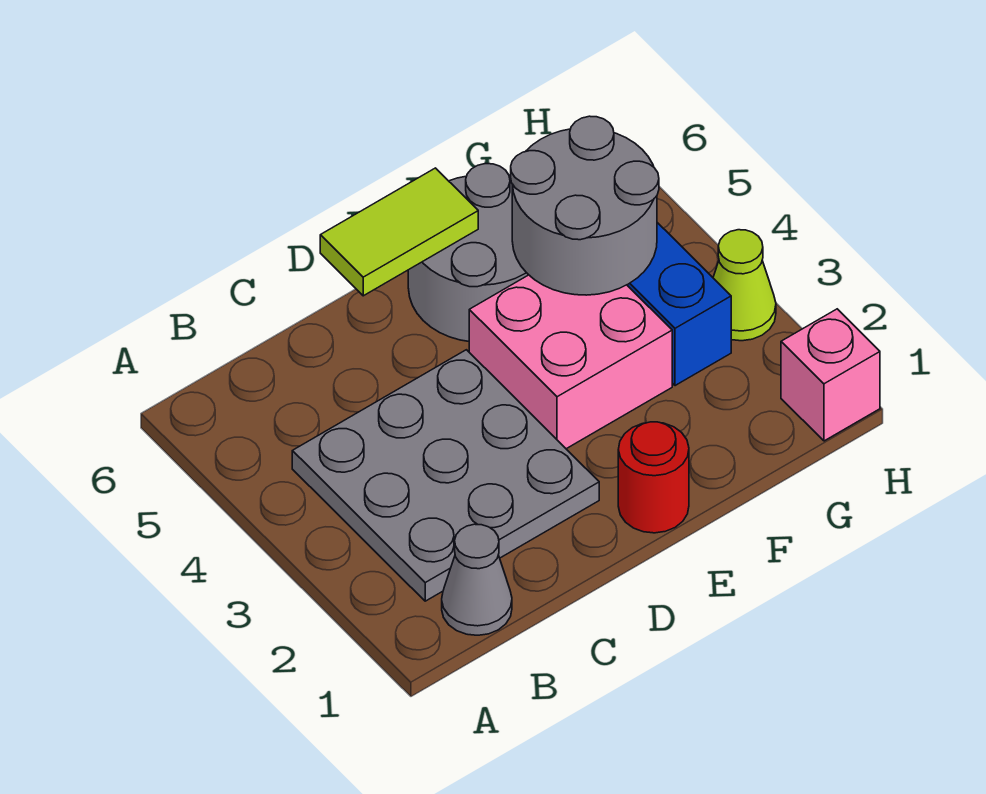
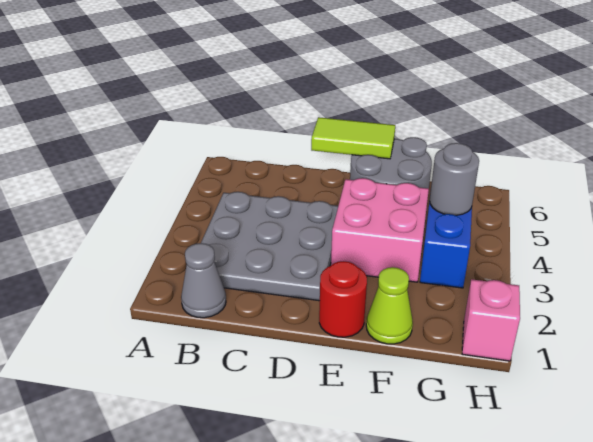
grey round brick F4:G5 level 2 -> grey round brick G4 level 2
lime cone H3 level 1 -> lime cone F1 level 1

